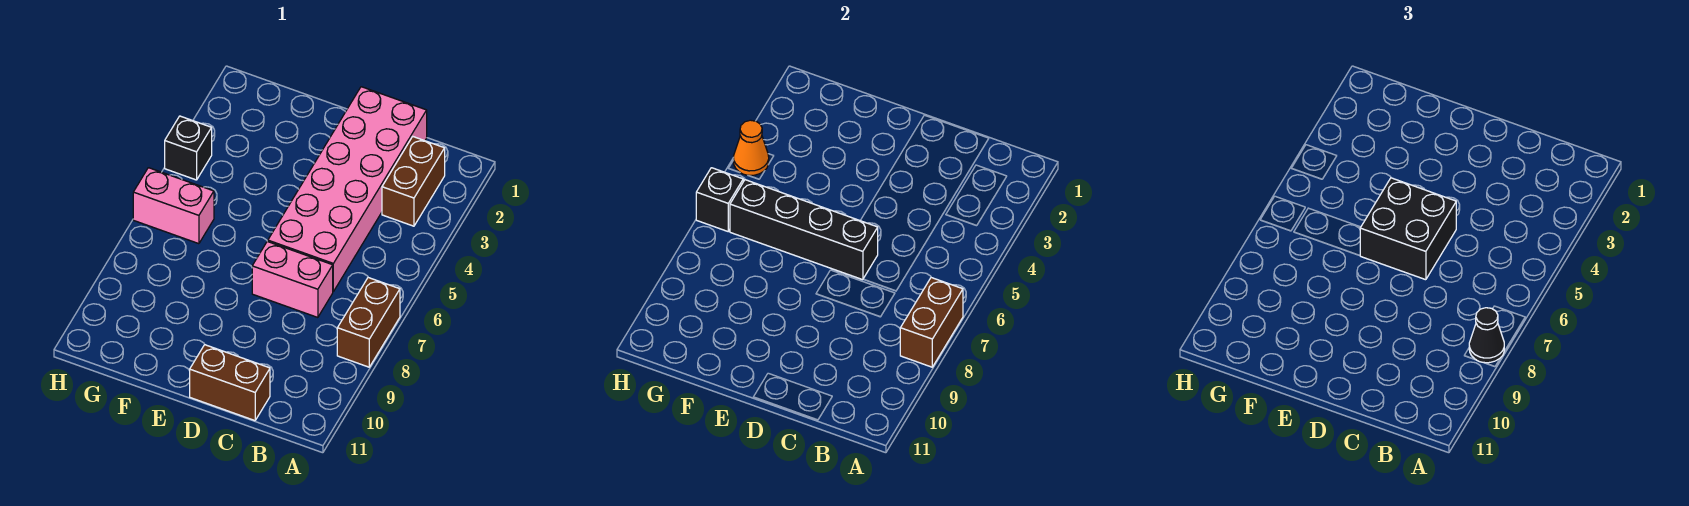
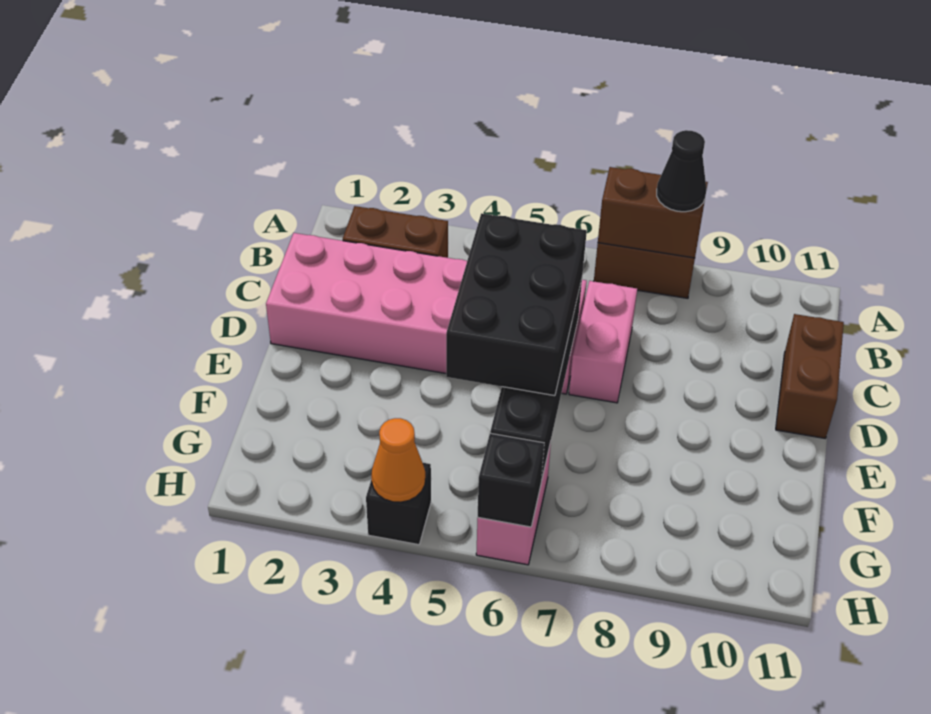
black brick D5:E6 level 3 -> black brick D5:F6 level 3

